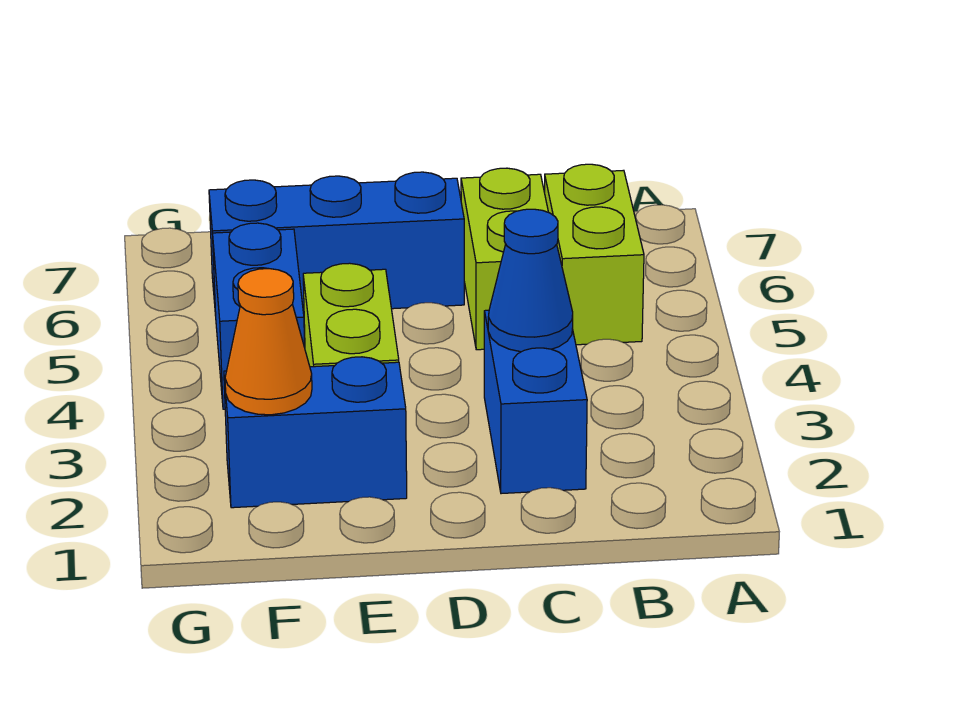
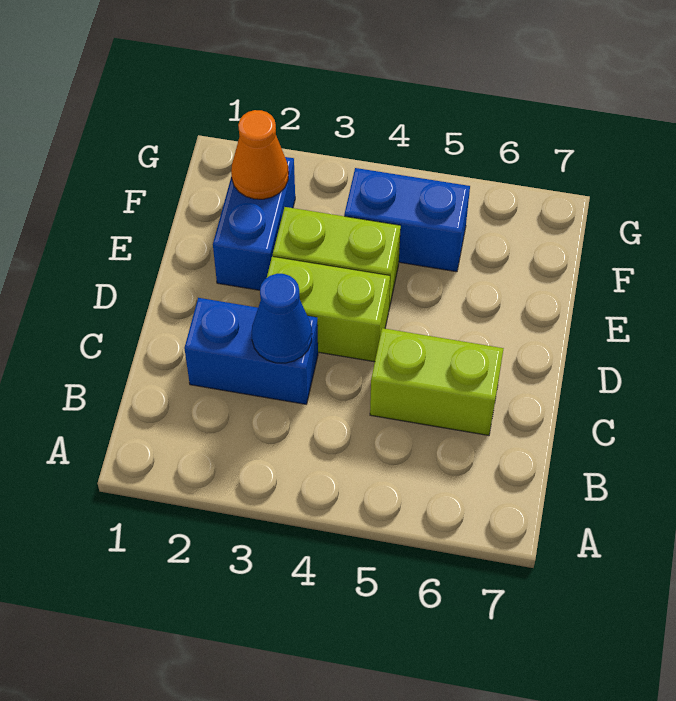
lime brick B5:B6 level 1 -> lime brick D3:D4 level 1
blue brick D6:F6 level 1 -> none

